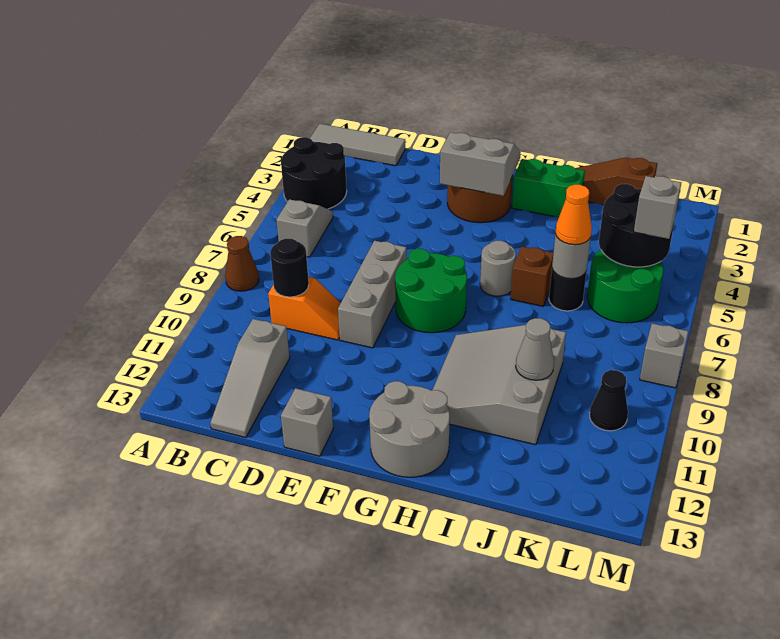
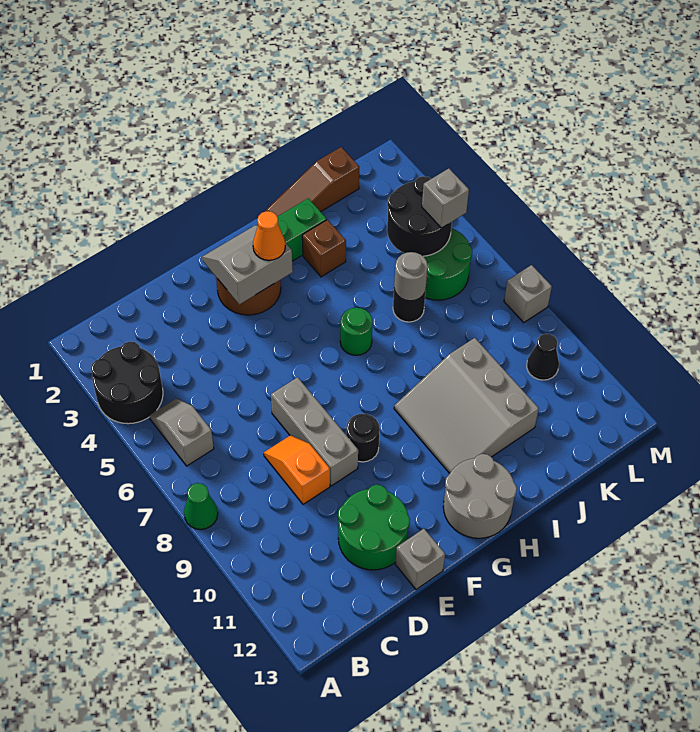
grey tile A1:C1 level 1 -> none
brown cone A8 level 1 -> green cone A8 level 1
orange slope C9:D9 level 1 top C -> orange slope D8:D9 level 1 top 9
black round brick C9 level 2 -> black round brick F9 level 1
grey slope C11:C13 level 1 top 11 -> none
green round brick F7:G8 level 1 -> green round brick D11:E12 level 1
grey round brick H6 level 1 -> green round brick H6 level 1
brown brick I6 level 1 -> brown brick I3 level 1
orange cone J6 level 3 -> orange cone G3 level 3
grey cone J10 level 2 -> none

